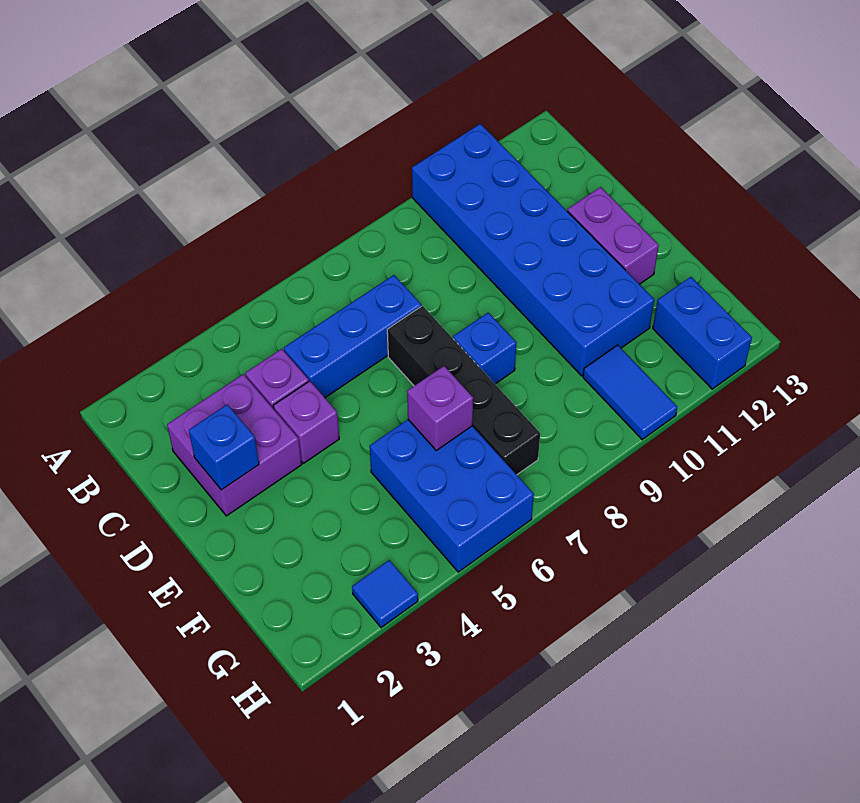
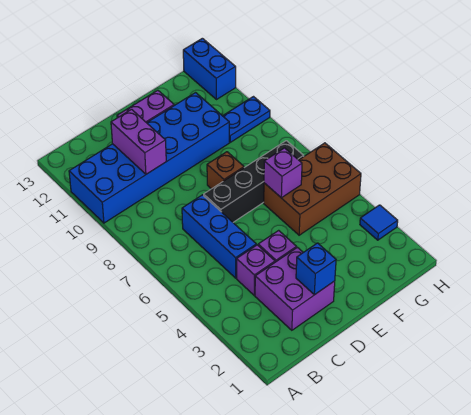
none -> purple brick C10:C11 level 2
blue brick E8 level 1 -> brown brick E8 level 1
blue brick F5:H6 level 1 -> brown brick F5:H6 level 1
blue tile G10:H10 level 1 -> blue plate G10:H10 level 1
blue brick G12:H12 level 1 -> blue brick H12:H13 level 1

